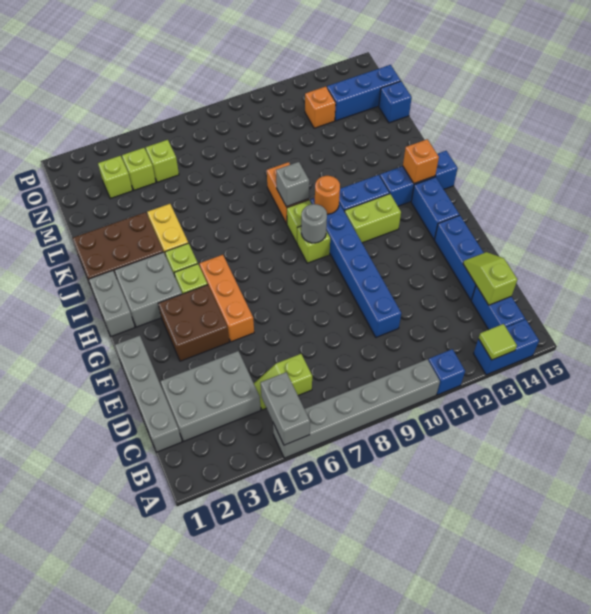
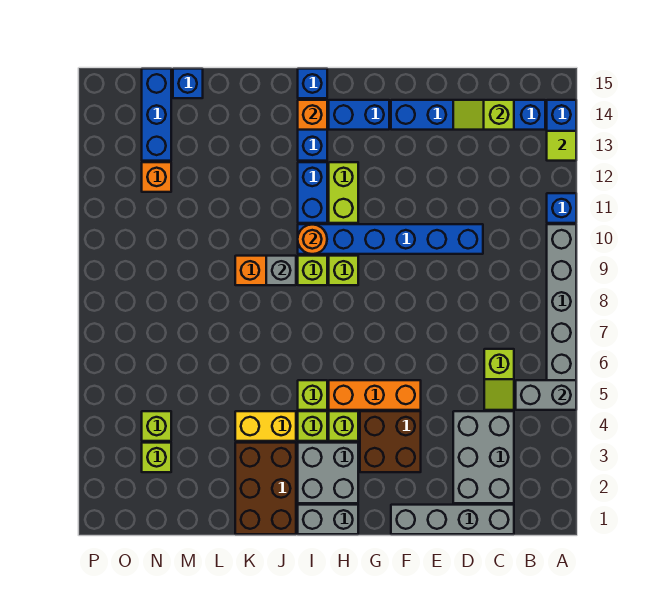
grey round brick H9 level 2 -> none
lime brick N5 level 1 -> lime brick I5 level 1

